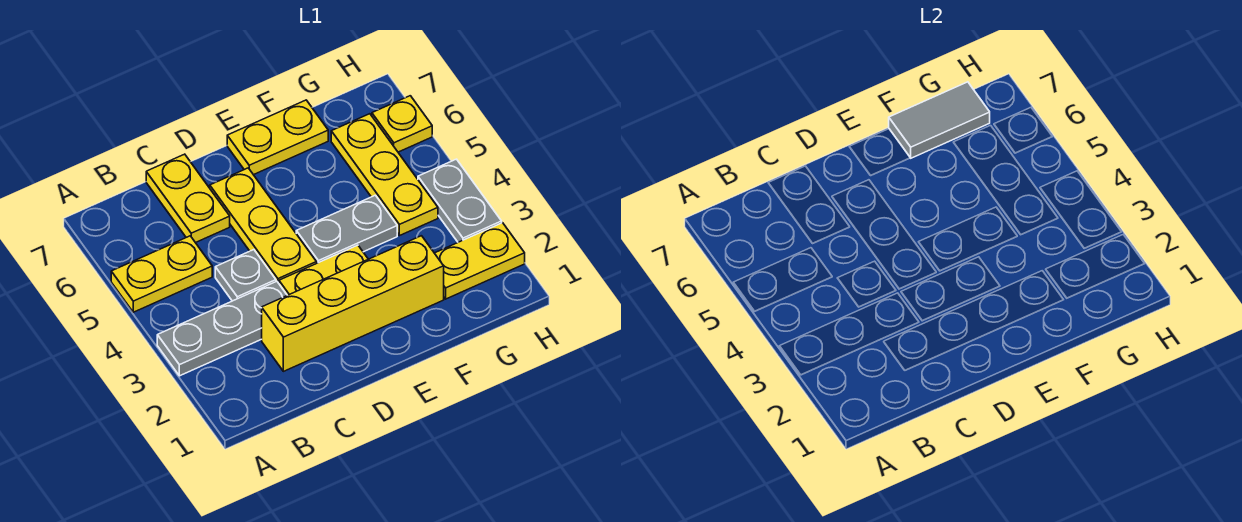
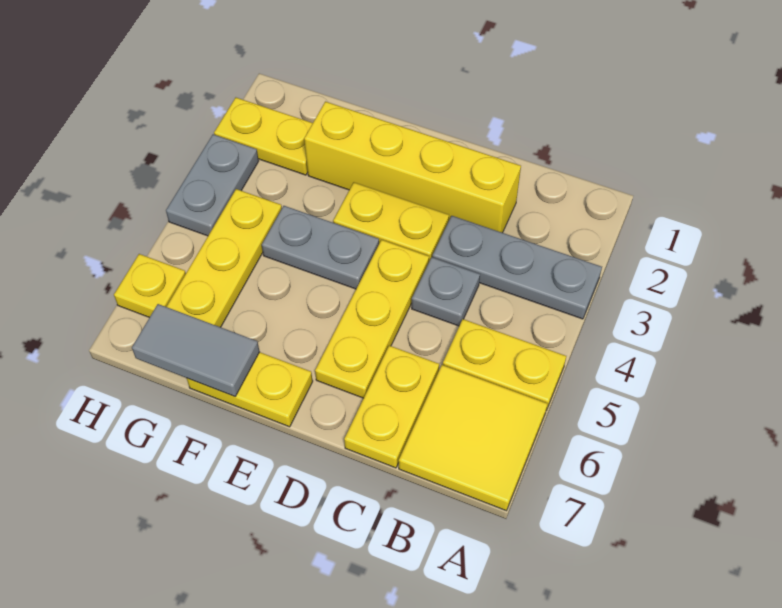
none -> yellow tile A6:B7 level 1

